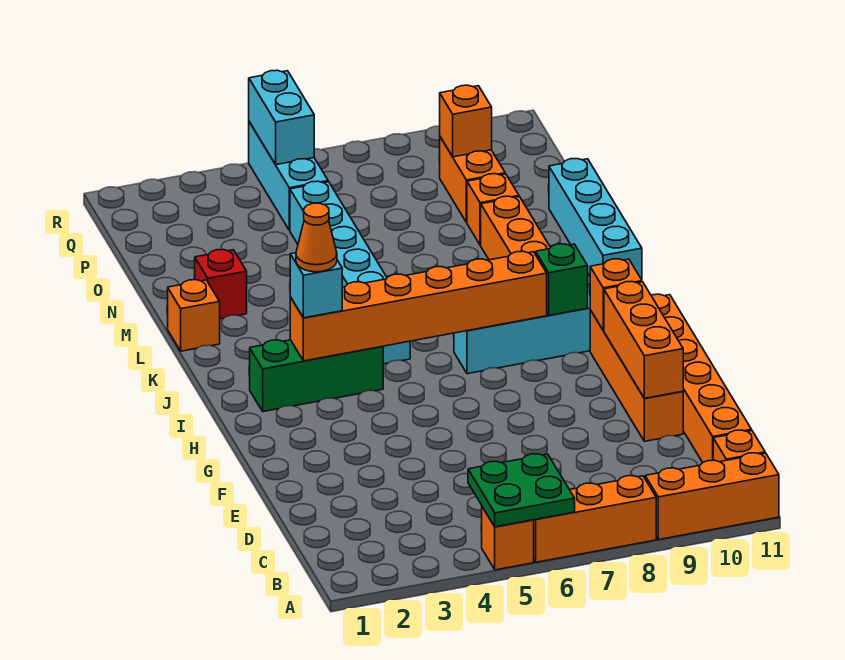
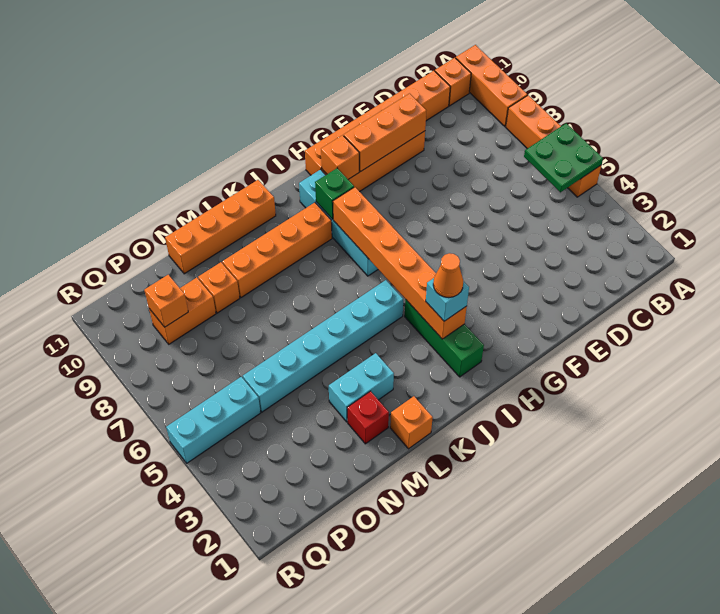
cyan brick K11:N11 level 1 -> orange brick K11:N11 level 1
cyan brick Q5:R5 level 2 -> cyan brick L3:M3 level 1

